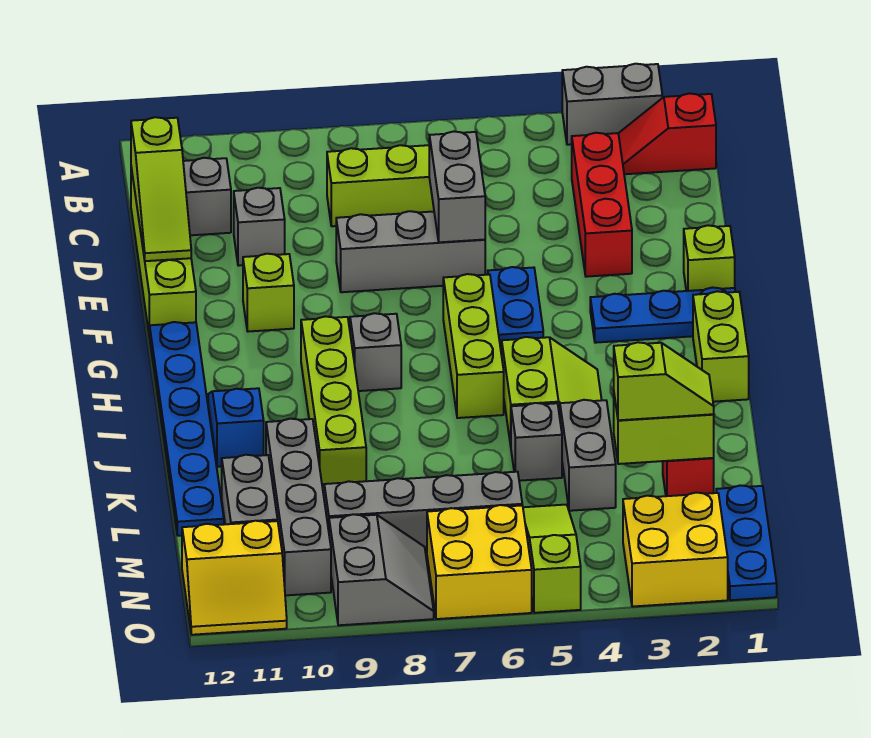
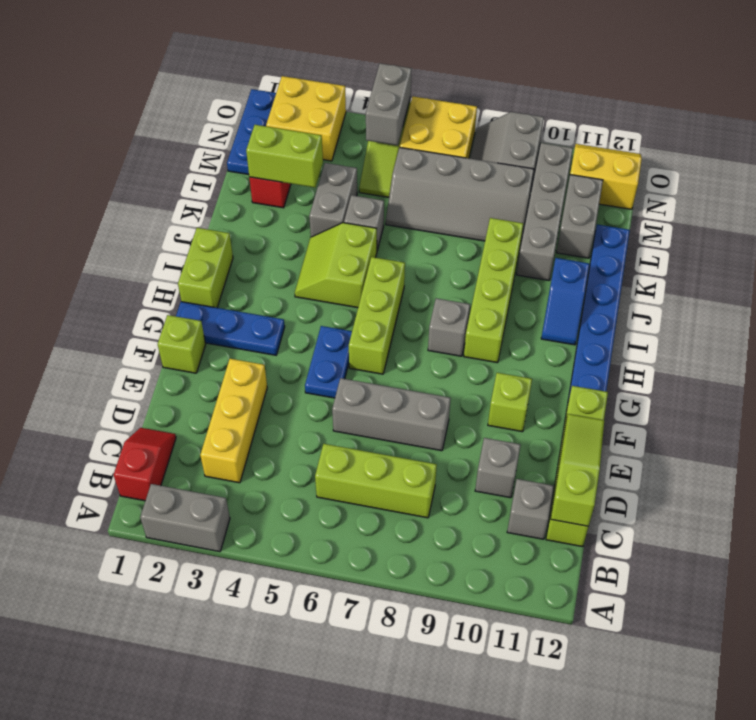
red slope B1:B2 level 1 top 1 -> red slope B1:C1 level 1 top B
red brick C3:E3 level 1 -> yellow brick C3:E3 level 1
grey brick D6:E6 level 2 -> grey brick N5:O5 level 2
lime slope L2:L3 level 3 top 3 -> none

